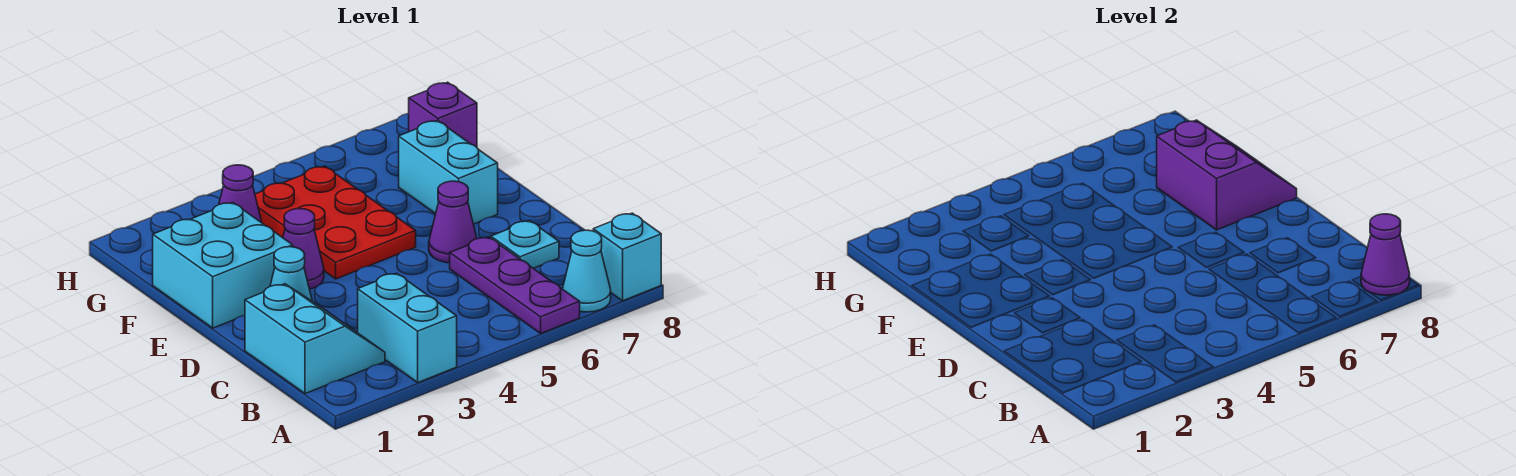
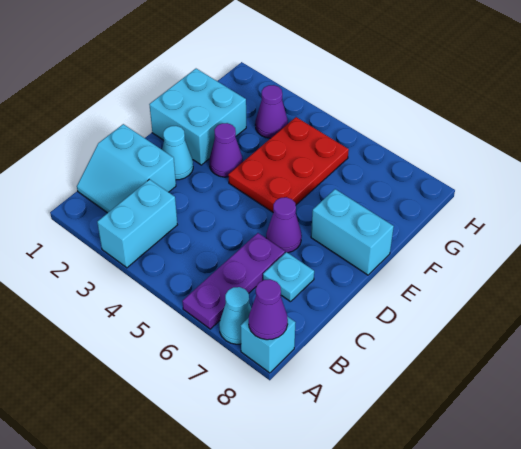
cyan slope B1:C2 level 1 top 1 -> cyan slope B1:C2 level 1 top C
cyan brick E7:F7 level 1 -> cyan brick E7:E8 level 1
purple slope E7:F8 level 2 top 7 -> none
purple brick G8 level 1 -> none

